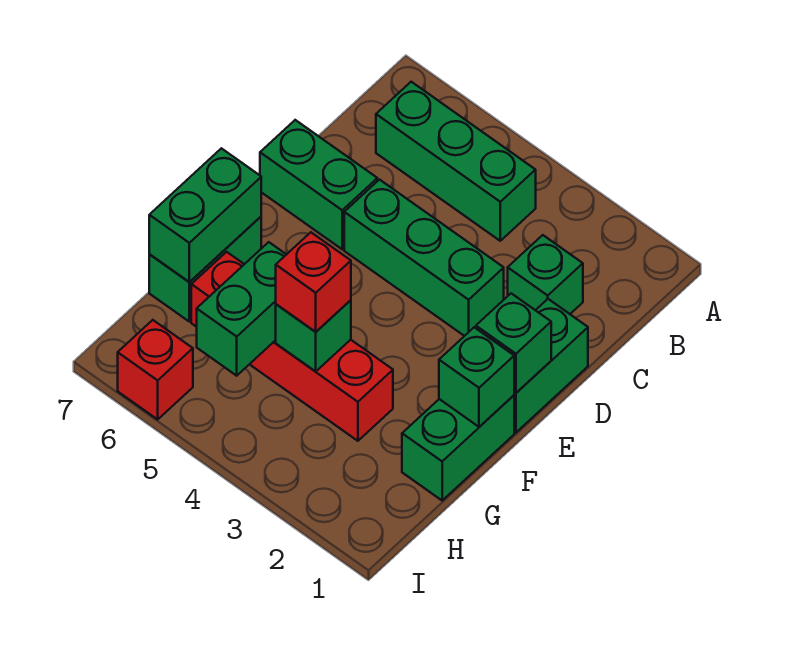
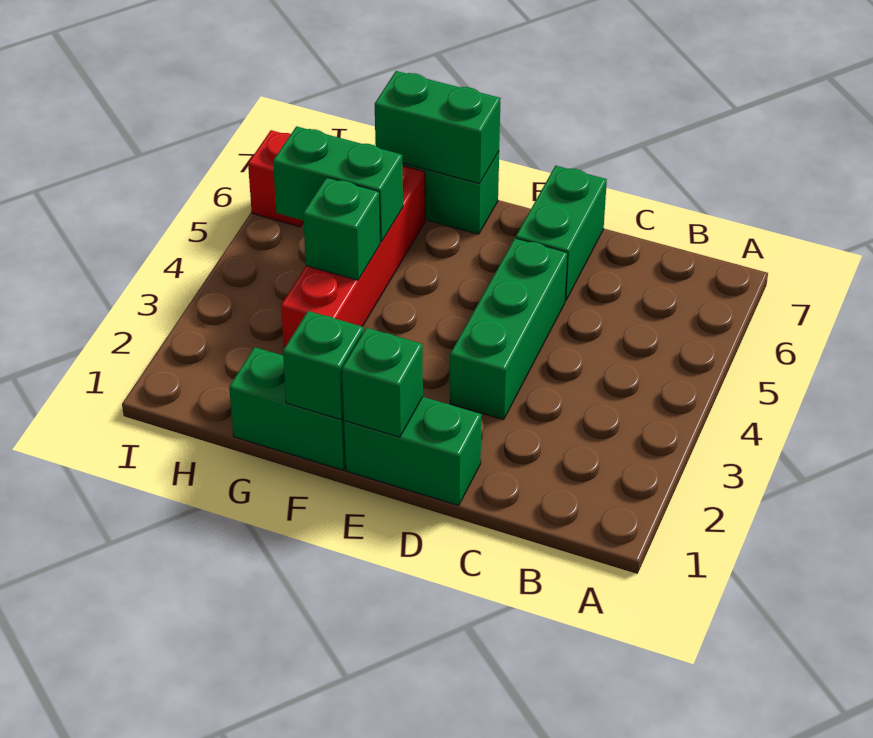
green brick B4:B6 level 1 -> none
green brick C2 level 1 -> none
red brick G4 level 3 -> none

